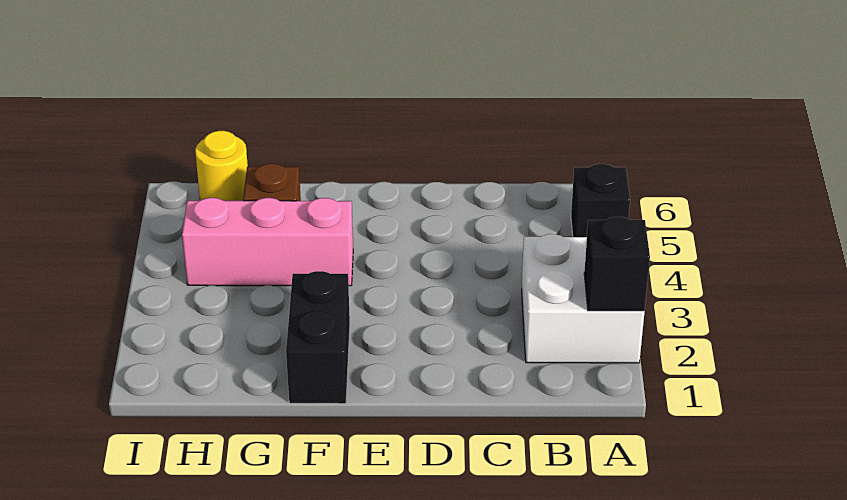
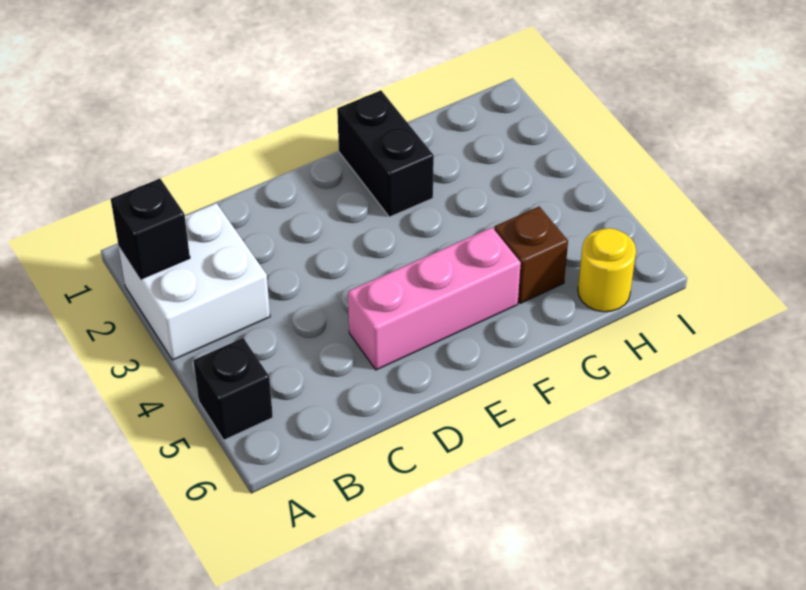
pink brick F4:H4 level 1 -> pink brick D5:F5 level 1

